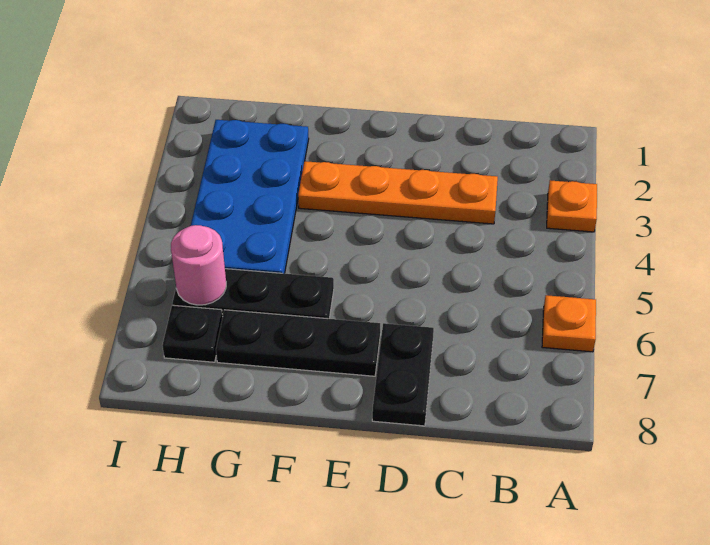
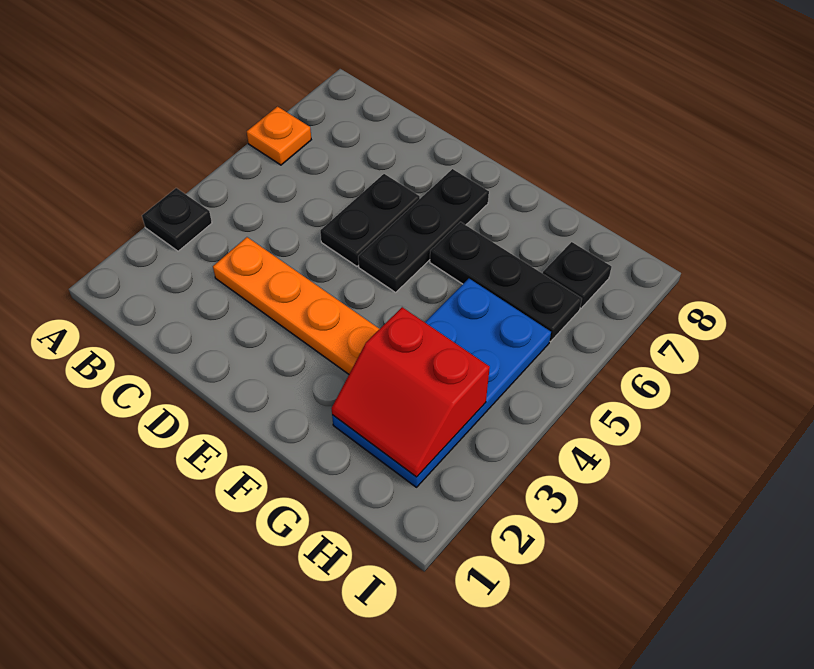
orange plate A3 level 1 -> black plate A3 level 1
black plate D7:D8 level 1 -> black plate D5:D6 level 1
black plate E7:G7 level 1 -> black plate E5:E7 level 1
none -> red slope G2:H3 level 2 top 3
pink round brick H6 level 2 -> none

